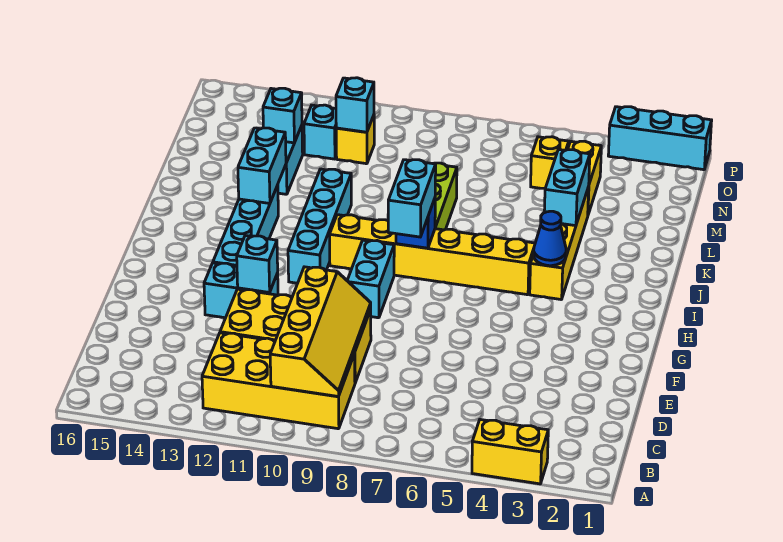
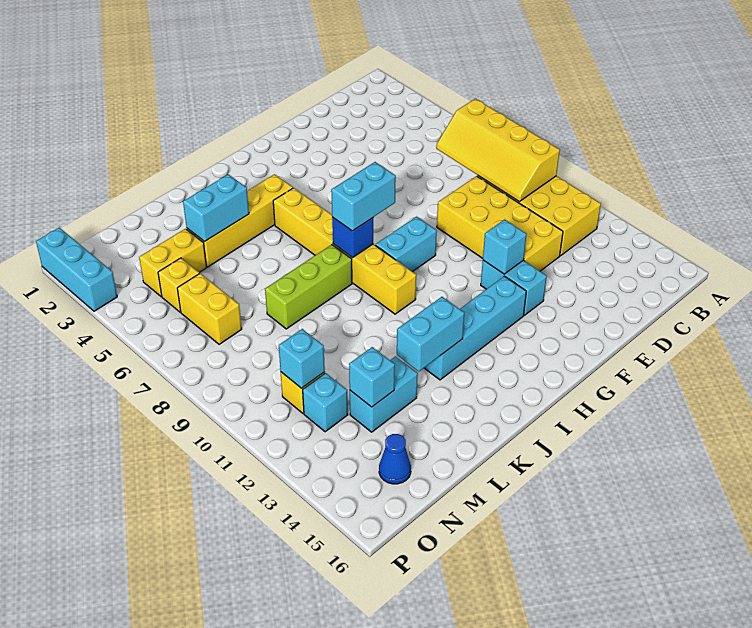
yellow brick A3:A4 level 1 -> yellow brick N6:N7 level 1
yellow slope B9:E10 level 2 top 10 -> yellow slope B7:C10 level 2 top B
cyan brick H11:K11 level 1 -> none
blue cone I4 level 2 -> blue cone N15 level 1

